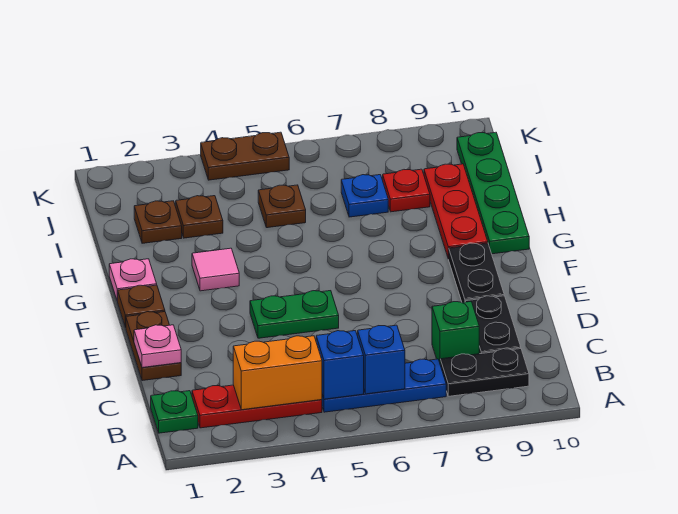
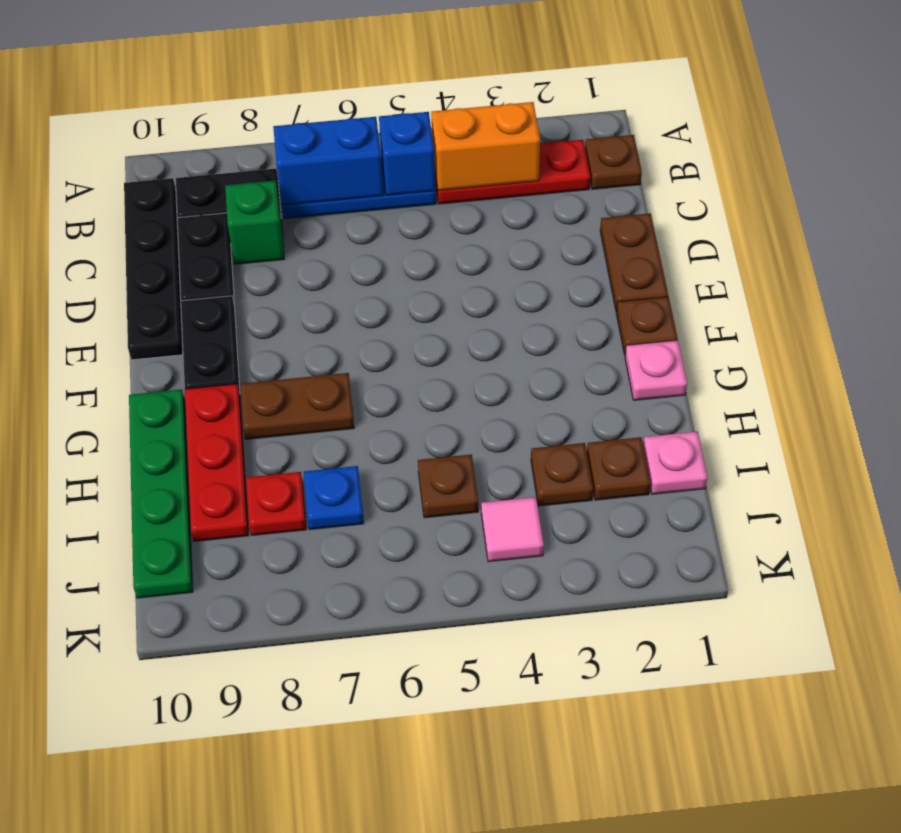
green plate B1 level 1 -> brown plate B1 level 1
blue brick B6 level 2 -> blue brick B6:B7 level 2
none -> black plate B10:E10 level 1
pink plate D1 level 2 -> pink plate I1 level 1
green plate E4:E5 level 1 -> none
pink tile G3 level 1 -> pink tile J4 level 1
brown plate K4:K5 level 1 -> brown plate G7:G8 level 1

